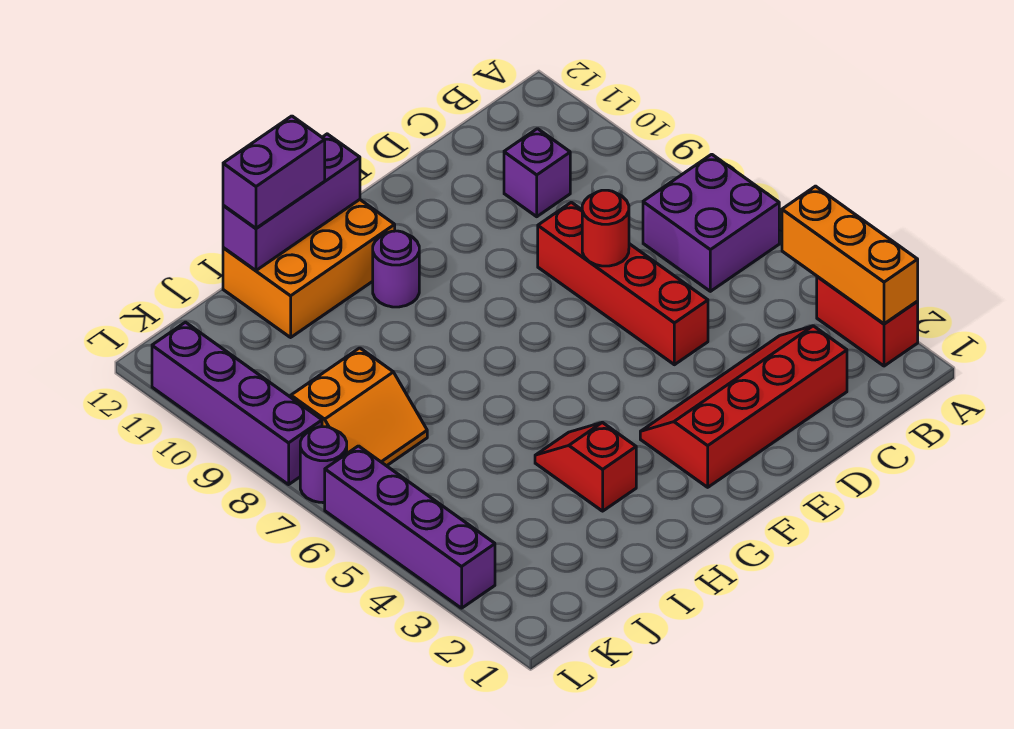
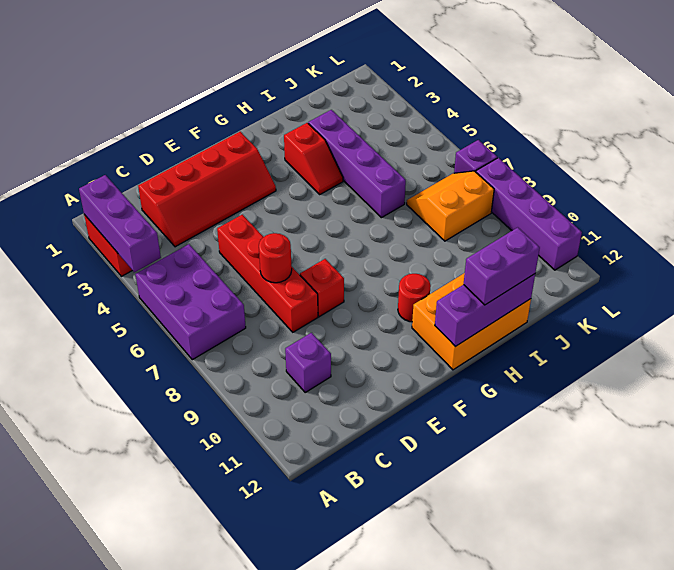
orange brick A2:A4 level 2 -> purple brick A2:A4 level 2
purple brick A6:B7 level 1 -> purple brick A5:B7 level 1
none -> red brick E8 level 1
purple round brick G10 level 1 -> red round brick G10 level 1
purple brick L3:L6 level 1 -> purple brick I3:I6 level 1
purple round brick L7 level 1 -> purple brick L7 level 1

